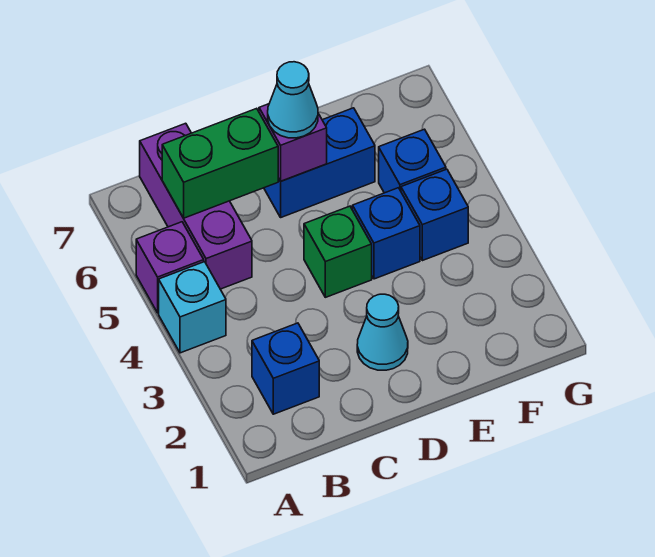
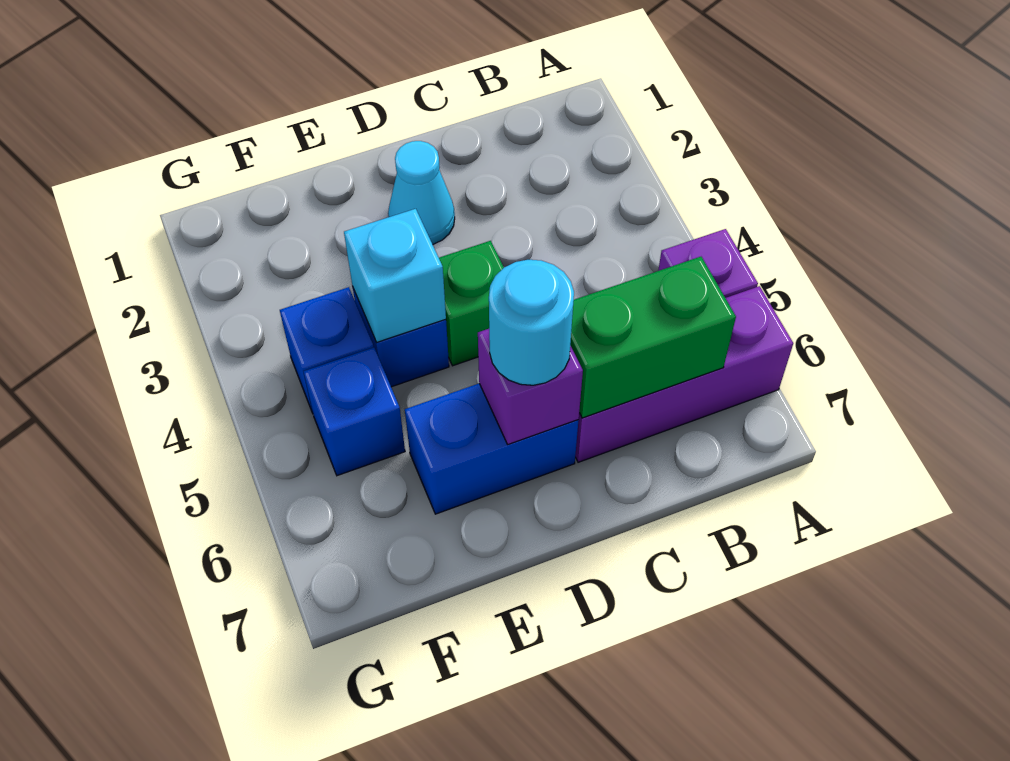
cyan brick A4 level 1 -> cyan brick E4 level 2
blue brick B2 level 1 -> none
purple brick B5:B7 level 1 -> purple brick A6:C6 level 1
cyan cone D6 level 3 -> cyan round brick D6 level 3

